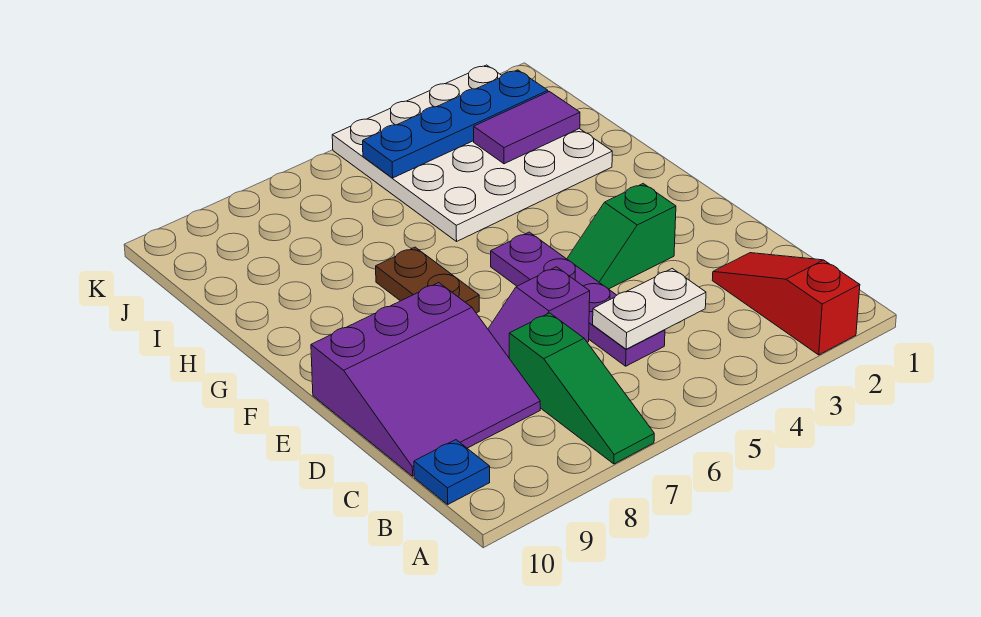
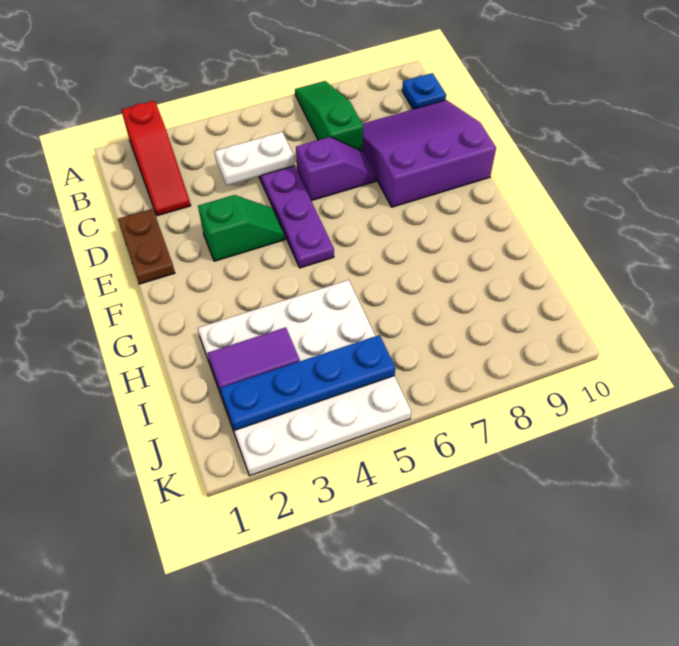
brown plate F7:G7 level 1 -> brown plate D1:E1 level 1

